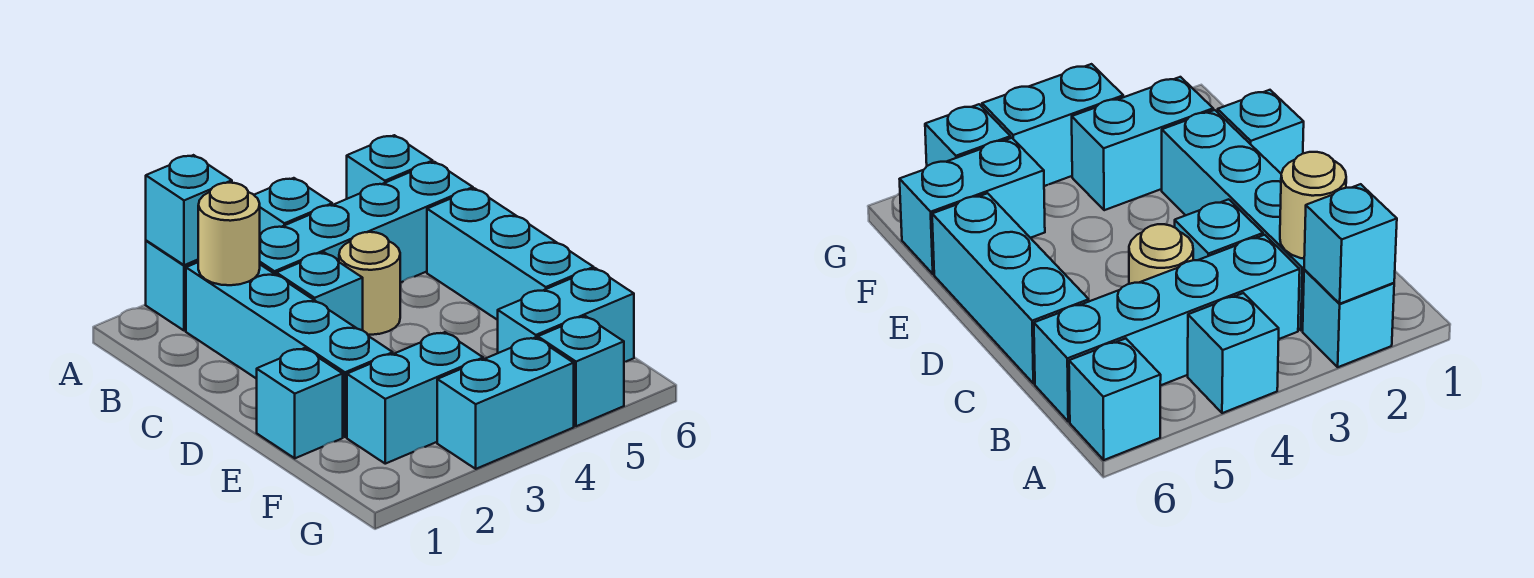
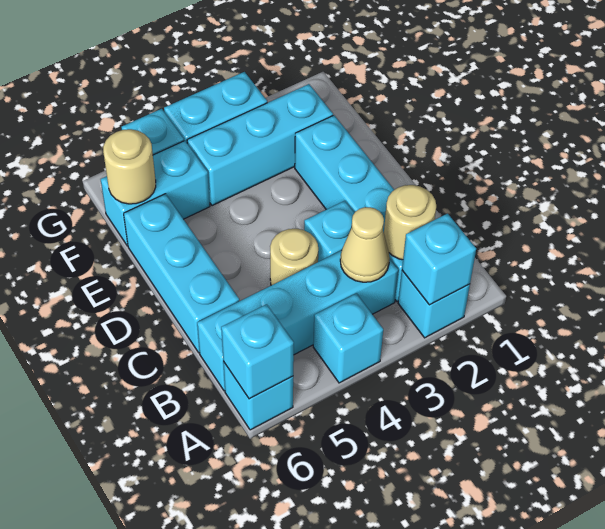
none -> tan cone B3 level 2
cyan brick E1 level 1 -> cyan brick A6 level 2
cyan brick F2:F3 level 1 -> cyan brick F2:F4 level 1
none -> tan round brick F6 level 2

